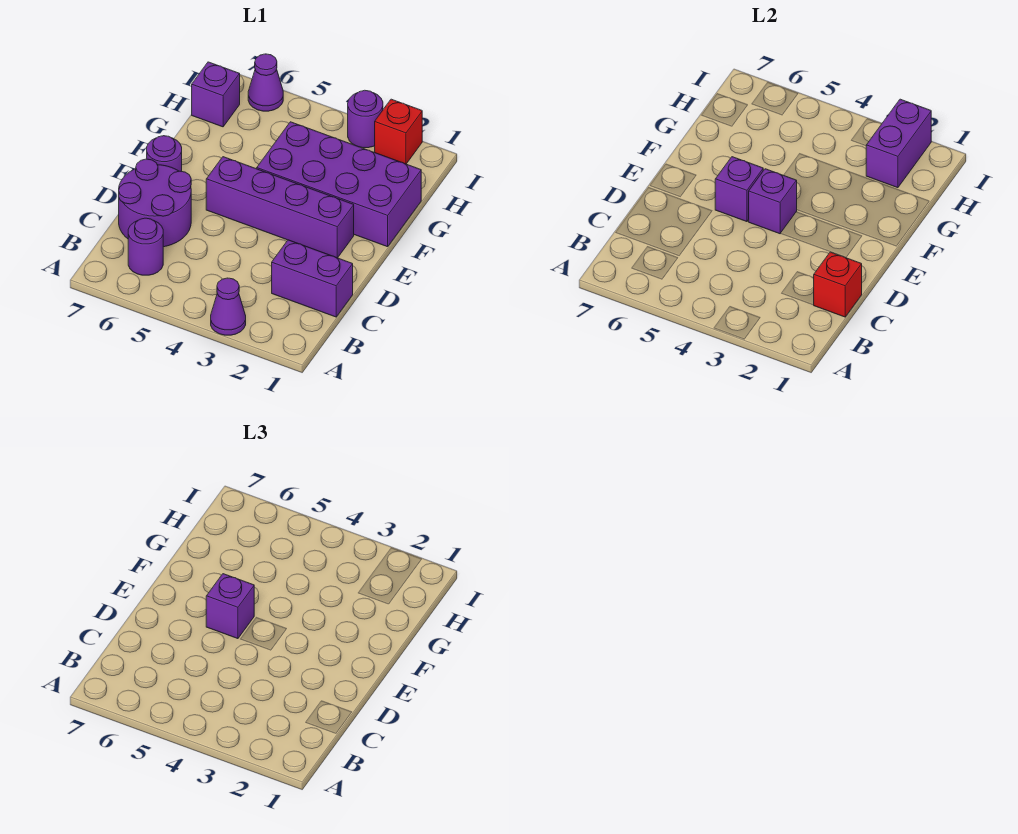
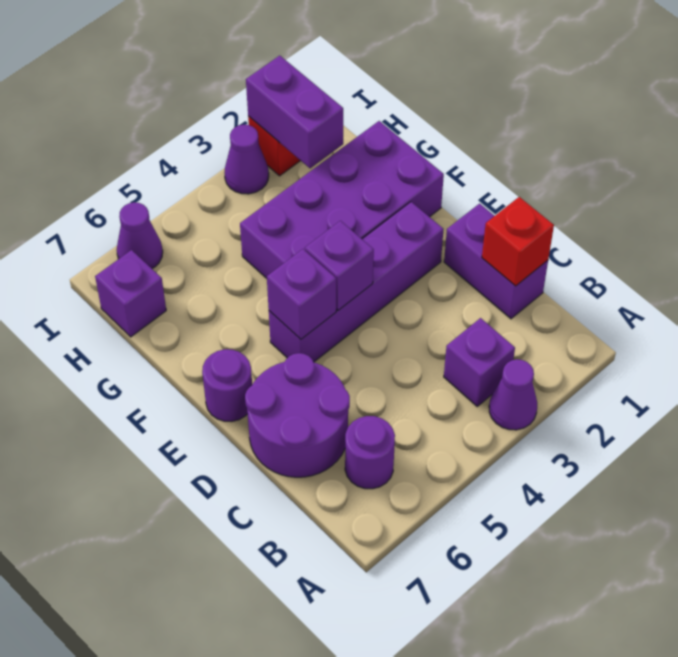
purple brick C1:C2 level 1 -> purple brick C1:D1 level 1
purple brick E5 level 3 -> purple brick B3 level 1
purple round brick I3 level 1 -> purple cone I3 level 1

